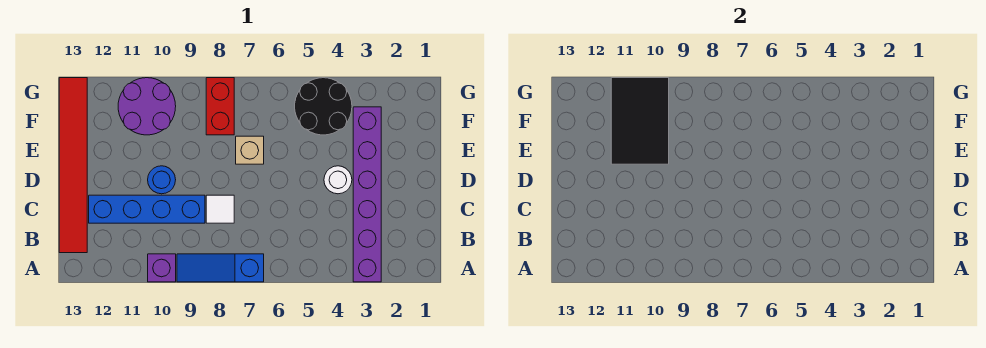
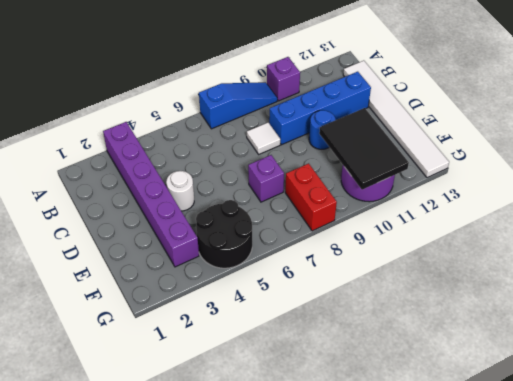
red tile B13:G13 level 1 -> white tile B13:G13 level 1
tan brick E7 level 1 -> purple brick E7 level 1

